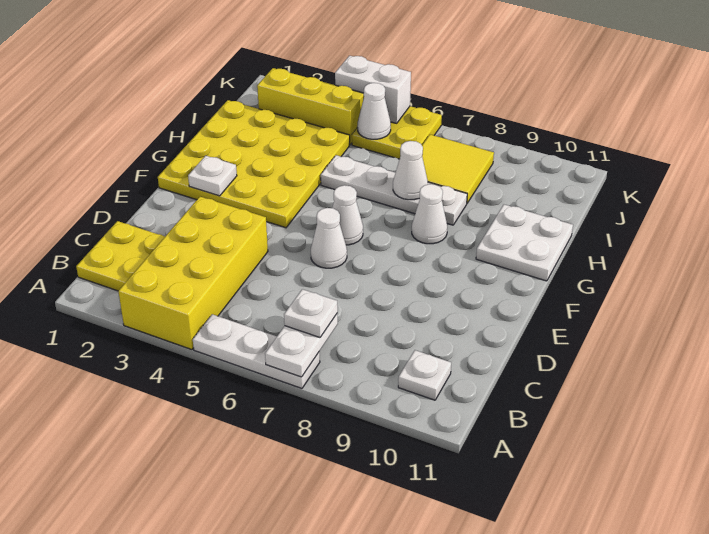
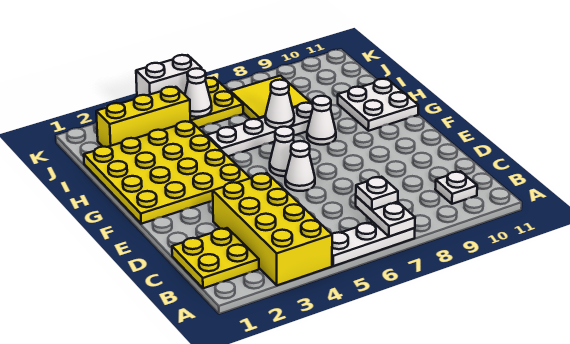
white plate F2 level 2 -> none

